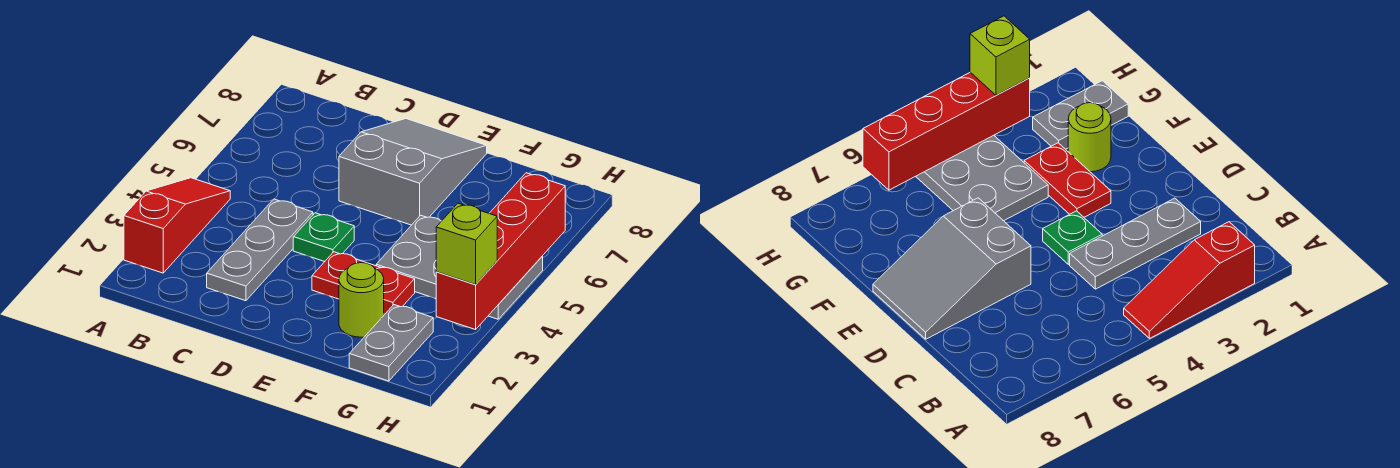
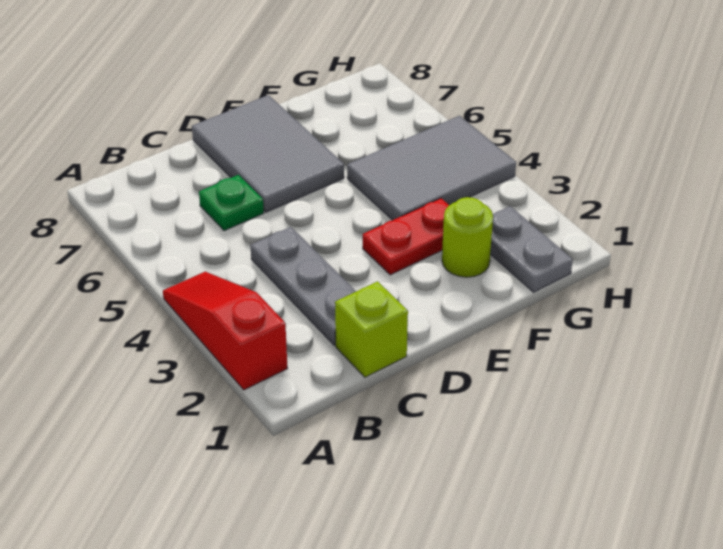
green plate D4 level 1 -> green plate C6 level 1
grey slope D6:E8 level 1 top 6 -> grey tile D6:E8 level 1
grey plate F4:H5 level 1 -> grey tile F4:H5 level 1
red brick H3:H6 level 2 -> none
lime brick H3 level 3 -> lime brick C1 level 1

